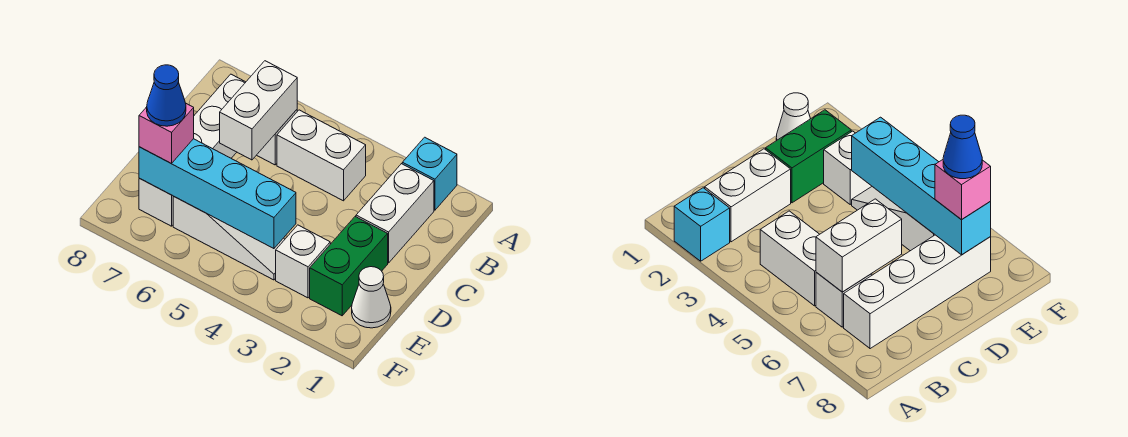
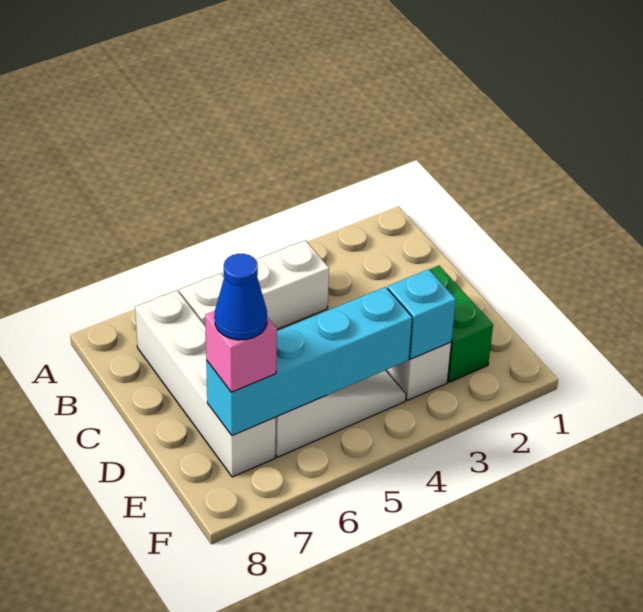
cyan brick A2 level 1 -> cyan brick E3 level 2
white brick B2:C2 level 1 -> none
white brick B6:C6 level 2 -> none
white cone E1 level 1 -> none

